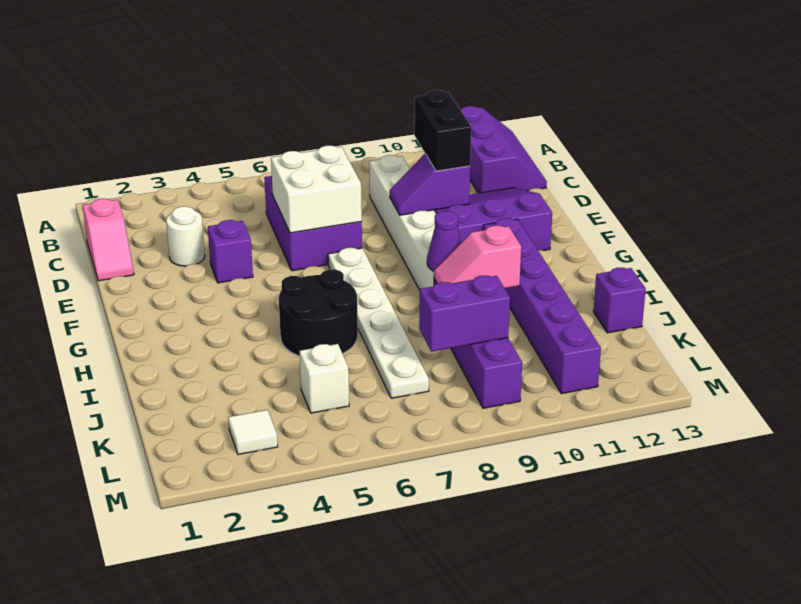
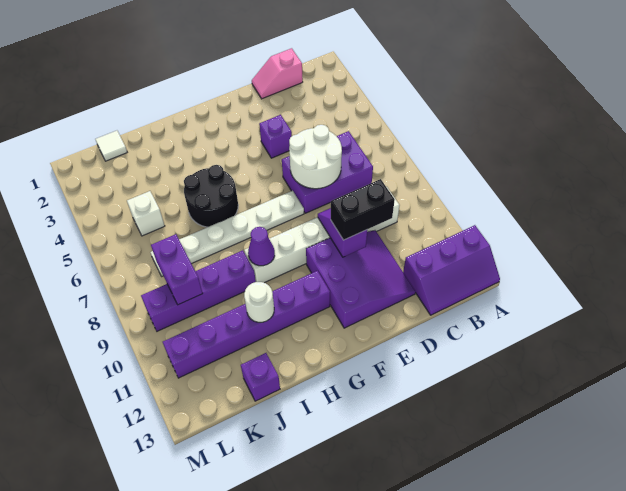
white round brick D3 level 1 -> white round brick I11 level 2
white brick D6:E7 level 2 -> white round brick D6:E7 level 2
pink slope I9:I10 level 2 top 10 -> none
white tile L3 level 1 -> white tile K1 level 1

